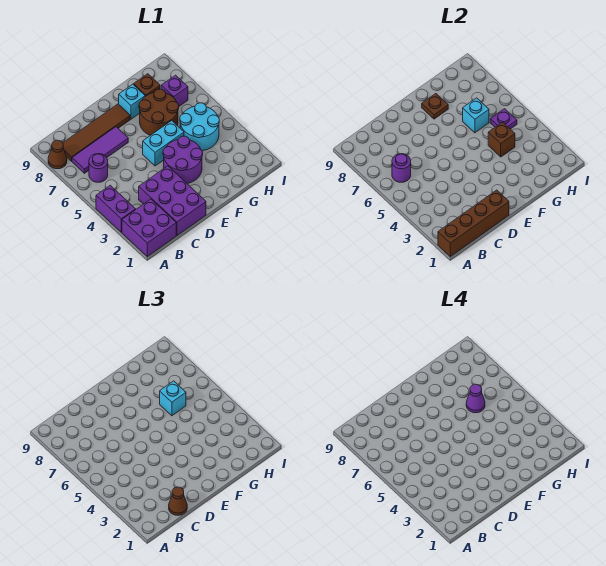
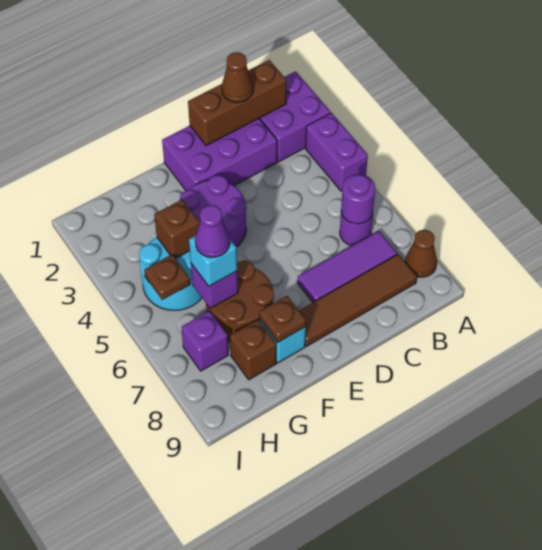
brown brick A1:D1 level 2 -> brown brick B1:D1 level 2
purple brick C1:D3 level 1 -> purple brick C1:E2 level 1
cyan brick E5:F5 level 1 -> none
cyan brick G6 level 2 -> purple brick G6 level 2
purple plate H5 level 2 -> brown plate H5 level 2

